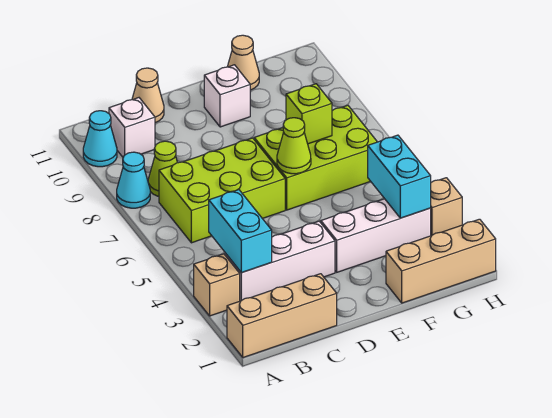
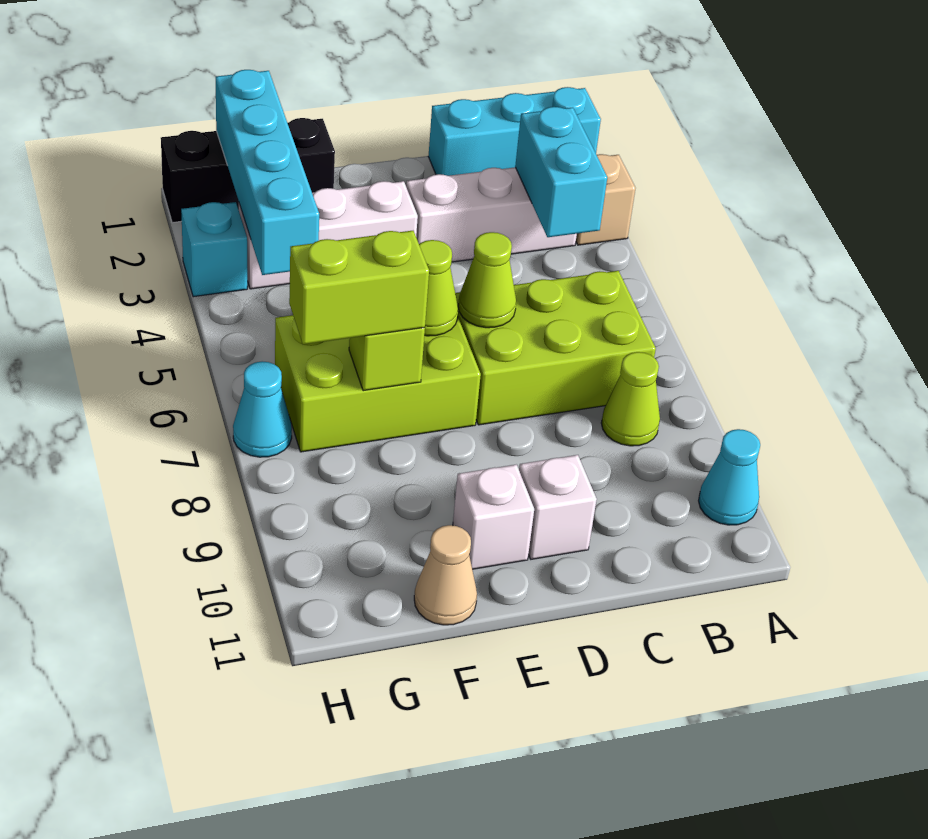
tan brick A1:C1 level 1 -> cyan brick A1:C1 level 1
cyan cone A8 level 1 -> cyan cone H7 level 1
white brick B10 level 1 -> white brick D10 level 1
tan cone C11 level 1 -> none
none -> lime cone D6 level 2
tan brick F1:H1 level 1 -> black brick F1:H1 level 1
none -> lime brick F7:G7 level 3
cyan brick G3:G4 level 2 -> cyan brick G1:G4 level 2
tan brick H3 level 1 -> cyan brick H3 level 1

